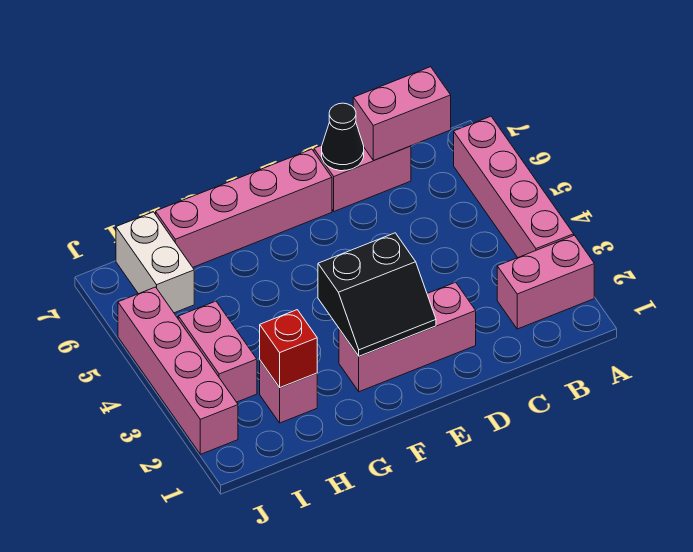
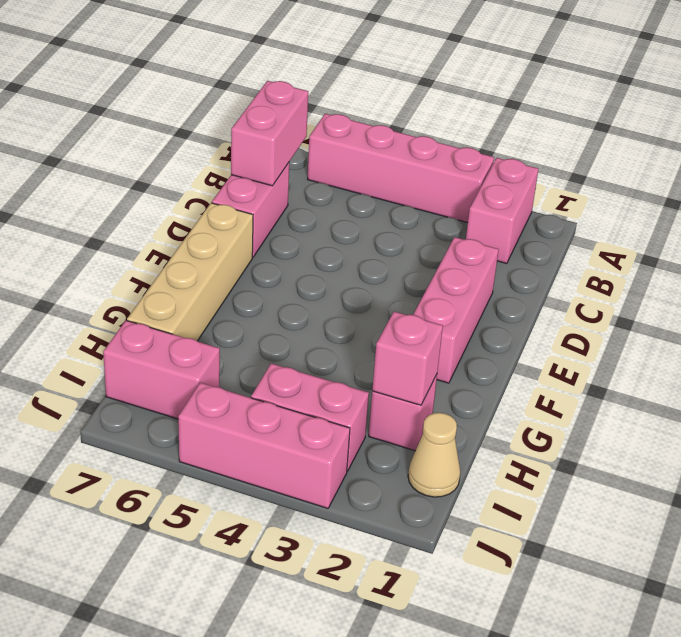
black cone D7 level 2 -> none
black slope E2:F3 level 2 top 3 -> none
pink brick E7:H7 level 1 -> tan brick E7:H7 level 1
red brick H2 level 2 -> pink brick H2 level 2
none -> tan cone I1 level 1
white brick I6:I7 level 1 -> pink brick I6:I7 level 1
pink brick J2:J5 level 1 -> pink brick J3:J5 level 1

